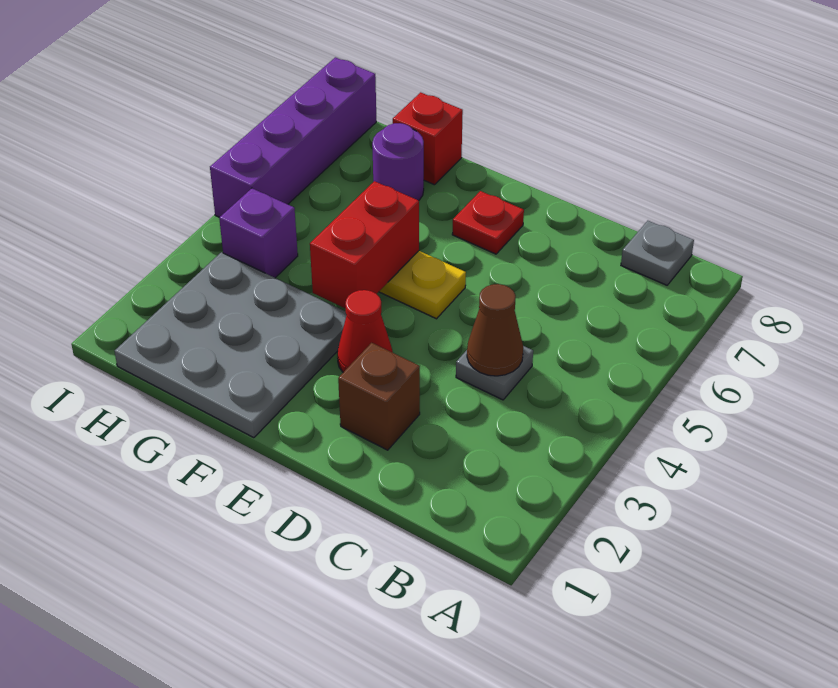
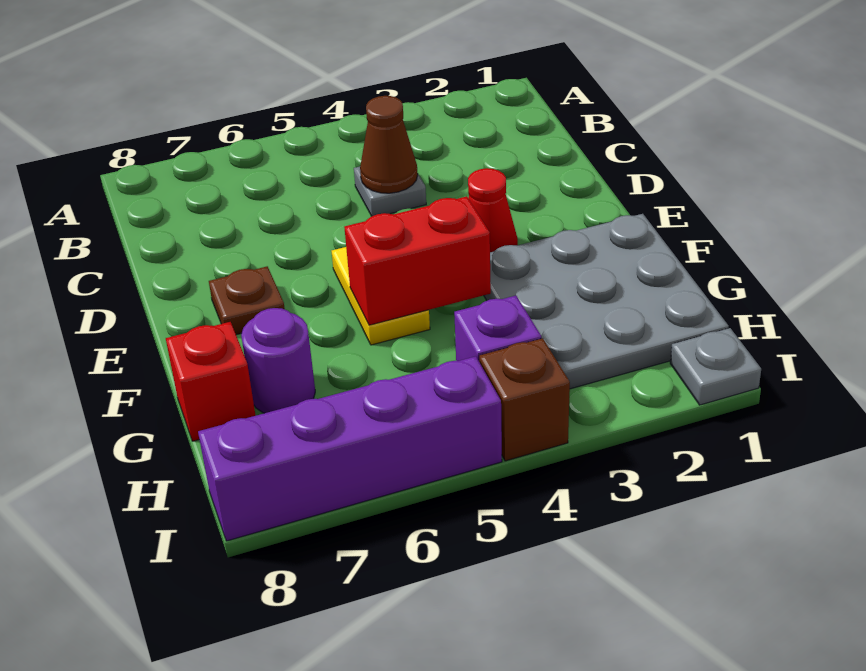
grey plate B8 level 1 -> grey plate I1 level 1
brown brick D2 level 1 -> brown brick I4 level 1
red plate E7 level 1 -> brown plate E7 level 1

